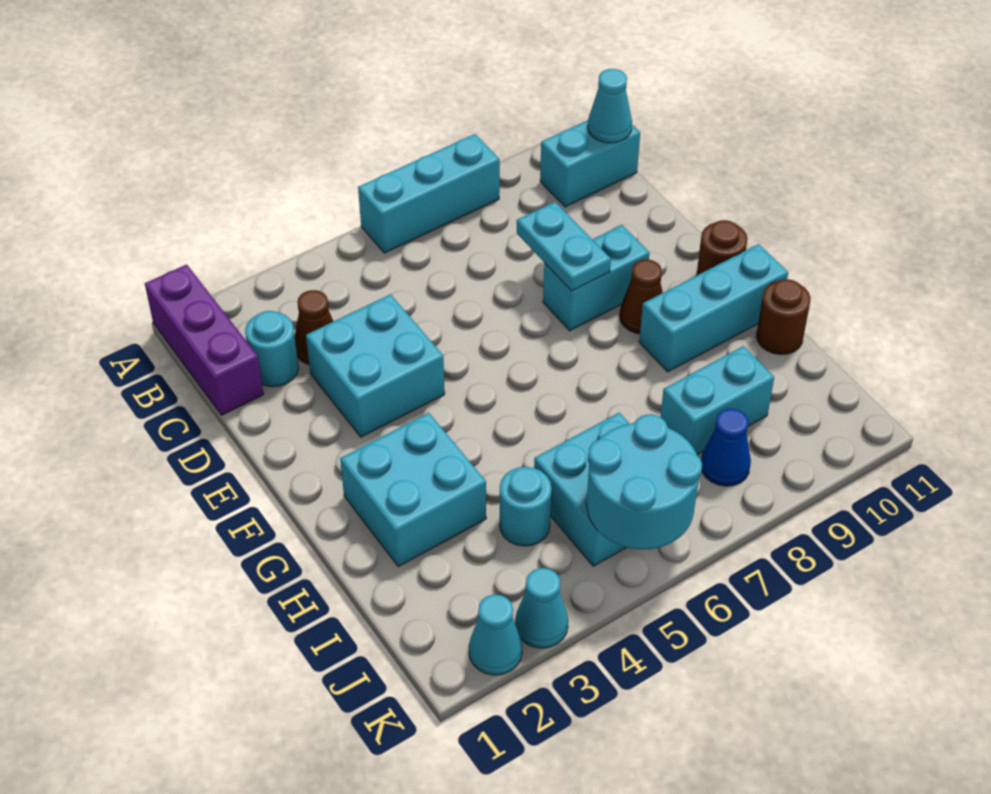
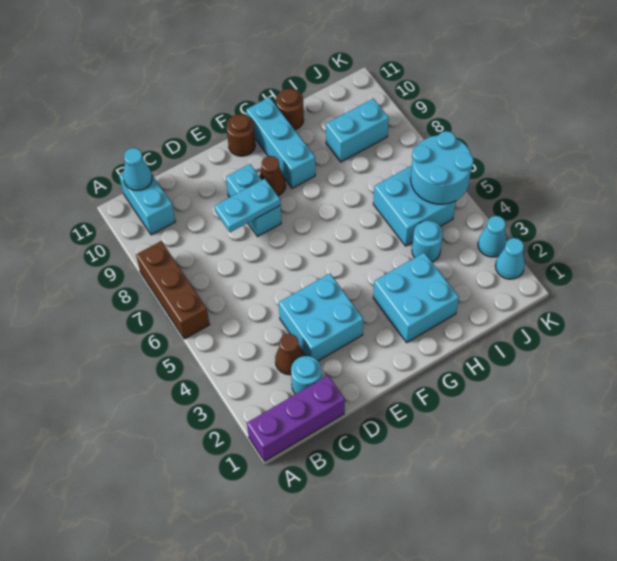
cyan brick A6:A8 level 1 -> brown brick A6:A8 level 1
cyan brick I8:I9 level 1 -> cyan brick I9:J9 level 1
blue cone J8 level 1 -> none

